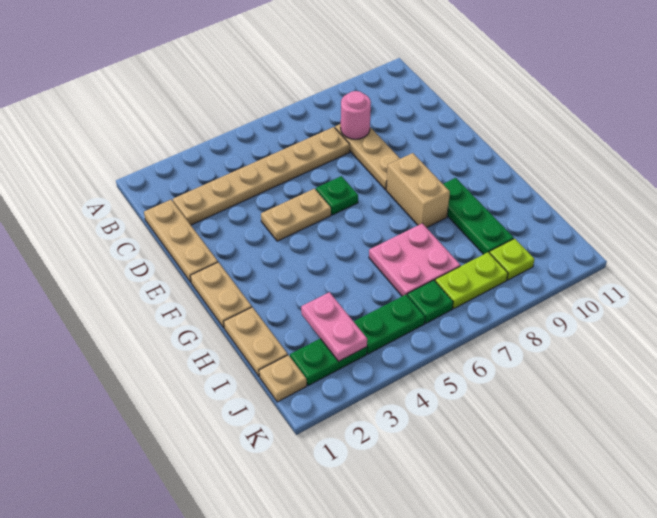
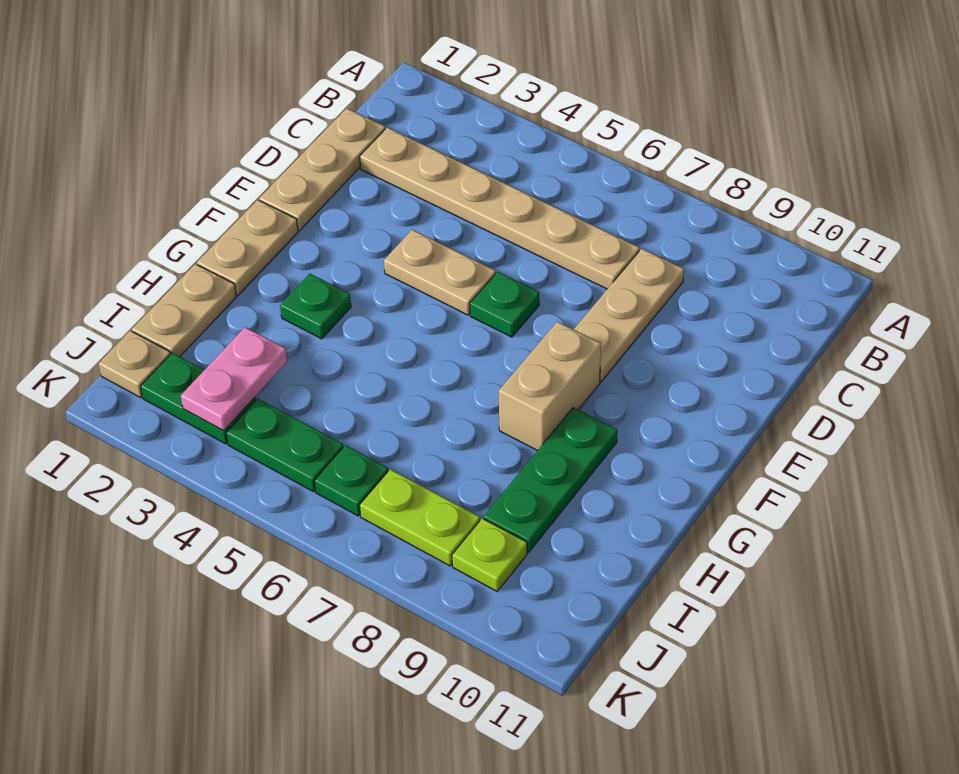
pink round brick C8 level 2 -> none
none -> green plate G3 level 1
pink plate H6:I7 level 1 -> none

